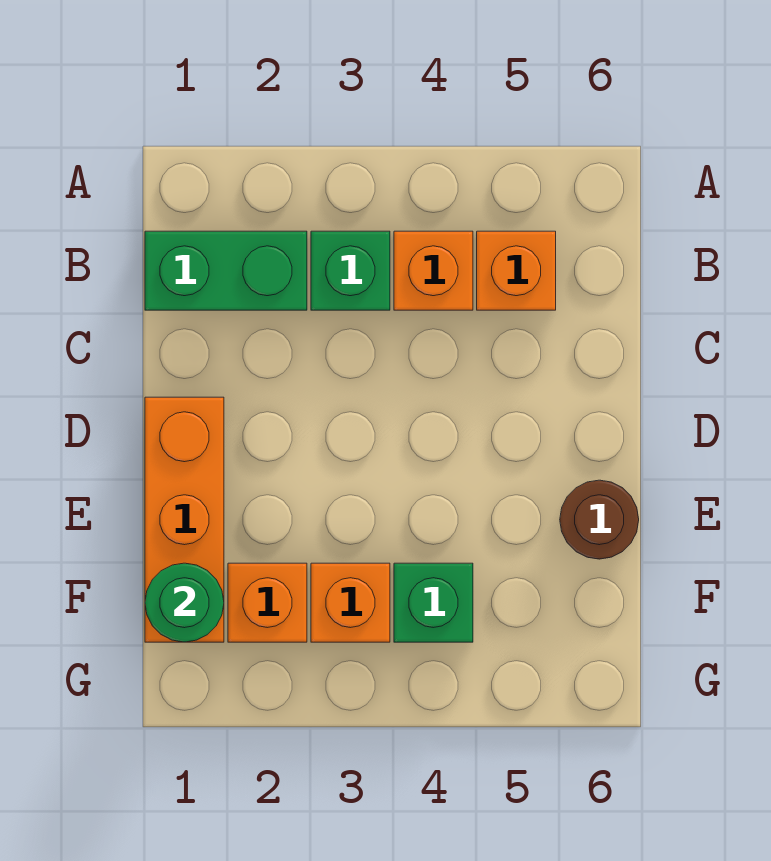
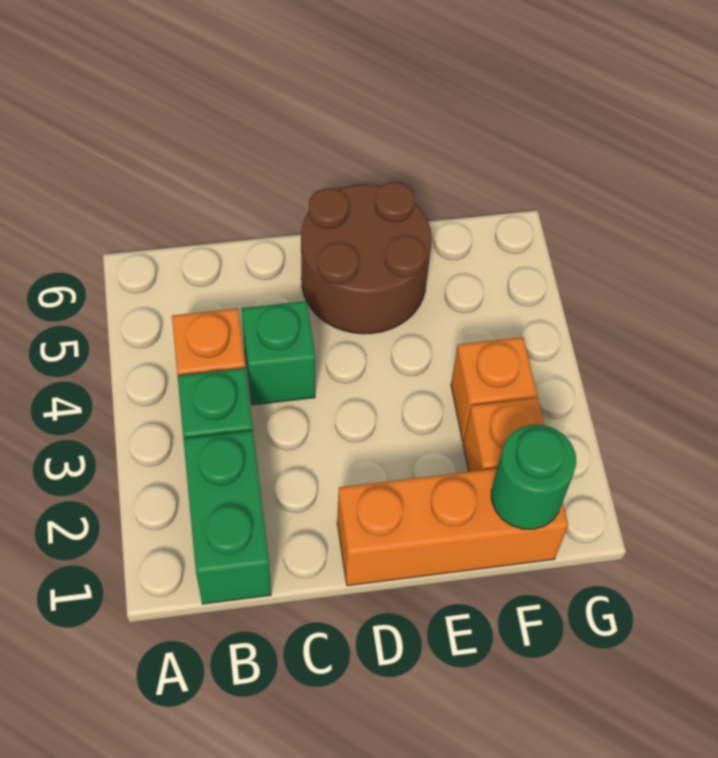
orange brick B5 level 1 -> none
brown round brick E6 level 1 -> brown round brick D5:E6 level 1
green brick F4 level 1 -> green brick C4 level 1

